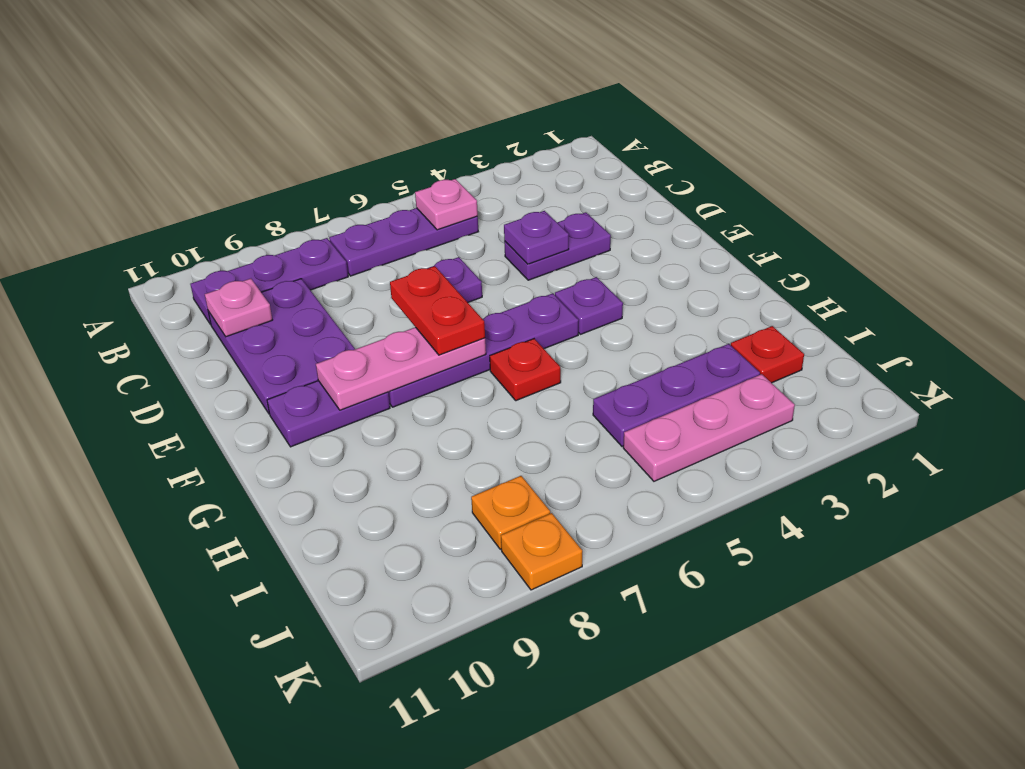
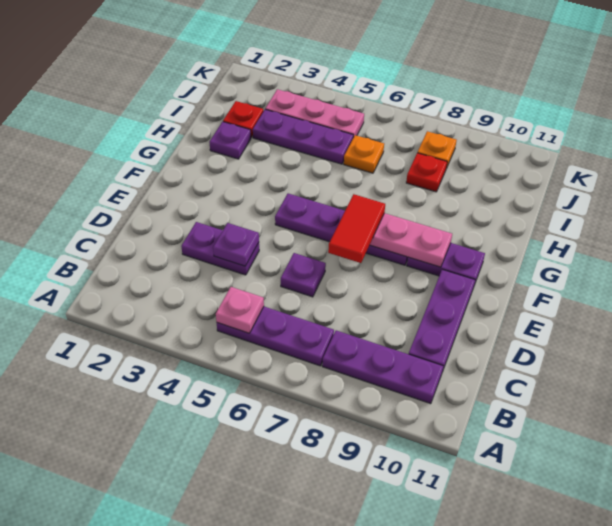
purple plate C9:E10 level 1 -> purple plate C10:E10 level 1
pink plate C10 level 2 -> none
red plate E7:F7 level 3 -> red tile E7:F7 level 3
purple plate F4 level 1 -> purple plate H2 level 1
red plate G6 level 1 -> red plate I8 level 1
orange plate K8 level 1 -> orange plate I6 level 1

